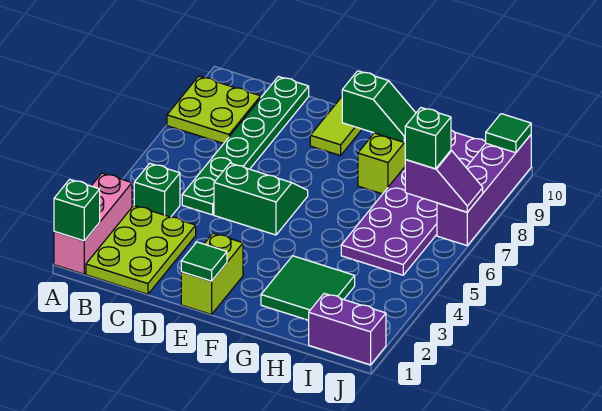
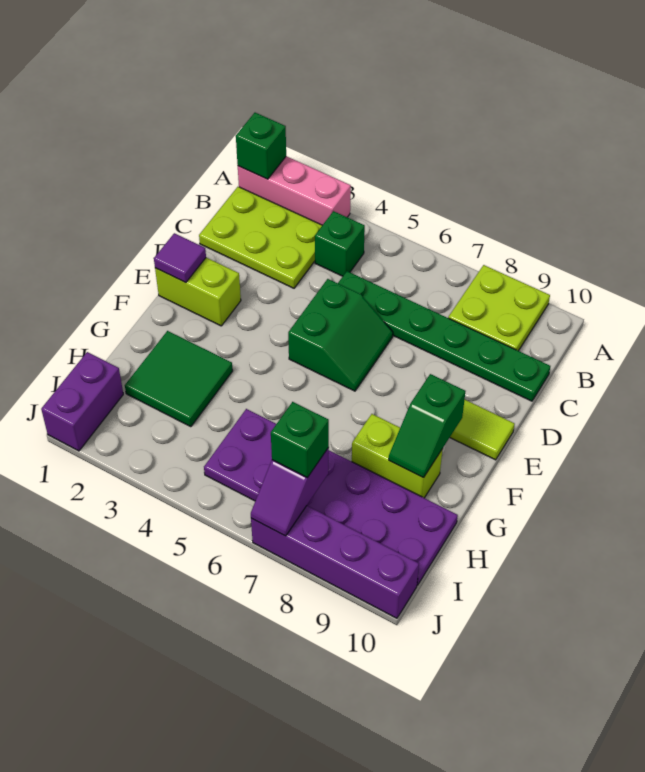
green tile E1 level 2 -> purple tile E1 level 2
green tile J10 level 2 -> none

